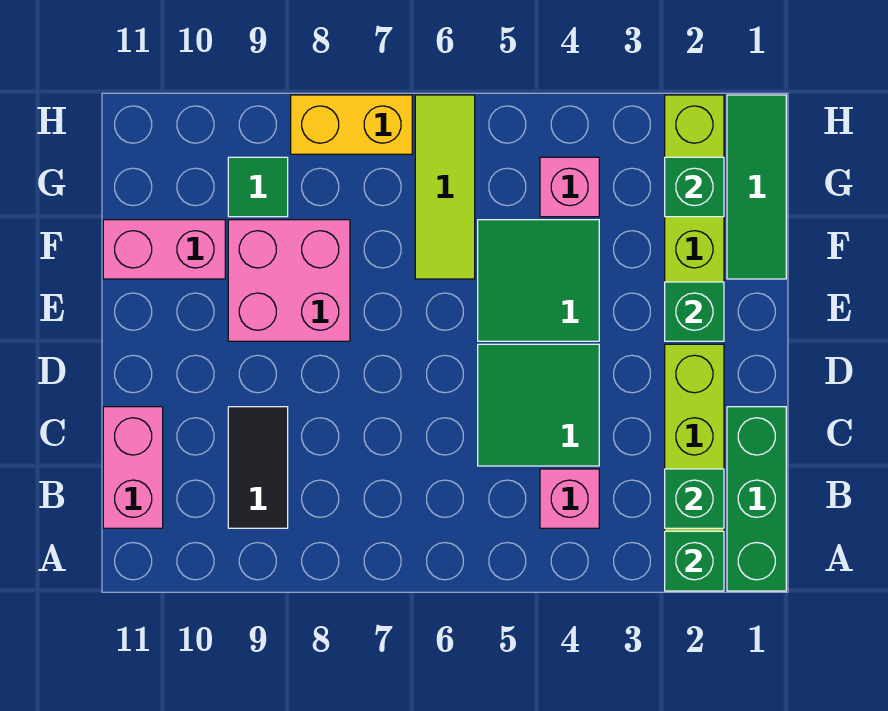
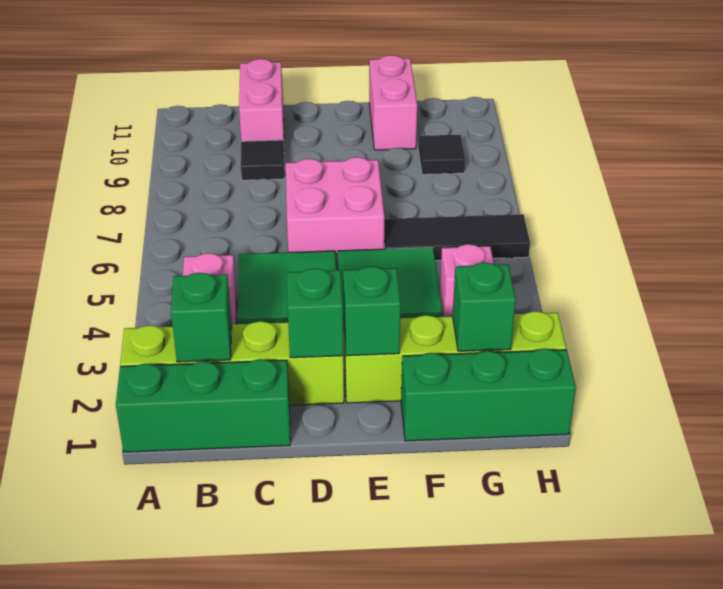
green brick A2 level 2 -> green brick D2 level 2
black tile B9:C9 level 1 -> black tile C9 level 1
pink brick B11:C11 level 1 -> pink brick C10:C11 level 1
pink brick E8:F9 level 1 -> pink brick D6:E7 level 1
green tile F1:H1 level 1 -> green brick F1:H1 level 1
lime tile F6:H6 level 1 -> black tile F6:H6 level 1
green tile G9 level 1 -> black tile G9 level 1
yellow brick H7:H8 level 1 -> none

